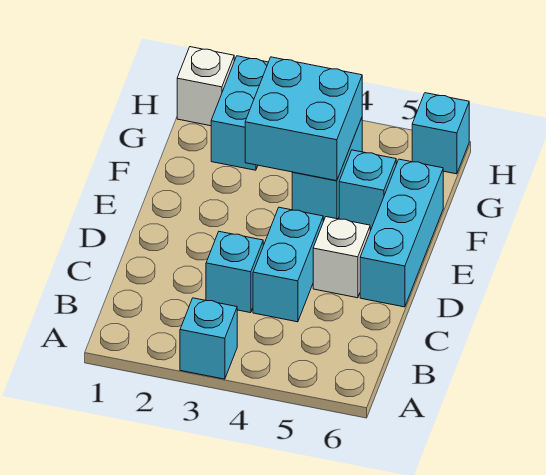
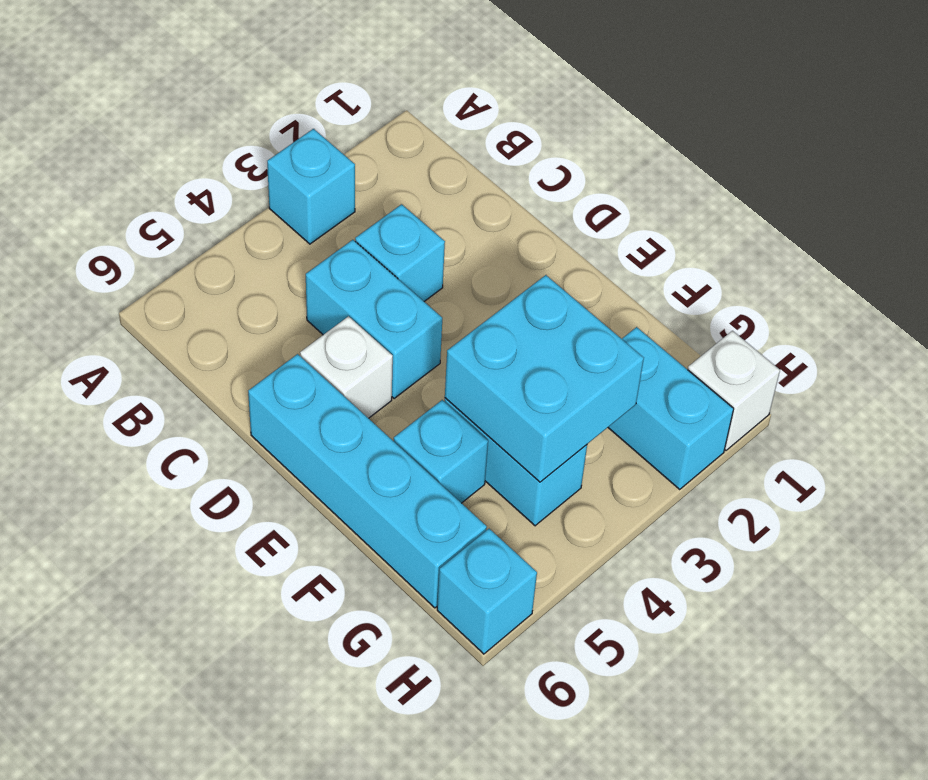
cyan brick D6:F6 level 1 -> cyan brick D6:G6 level 1

